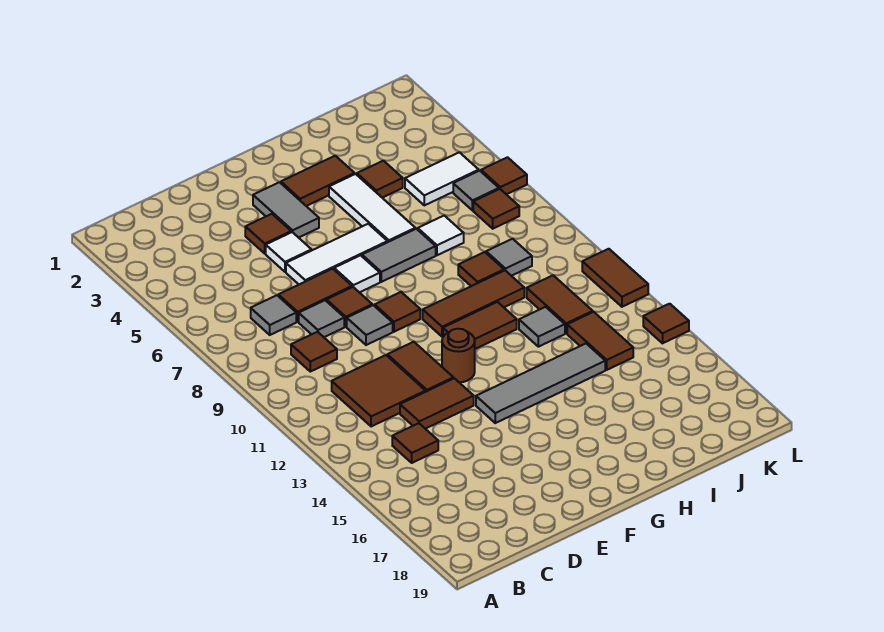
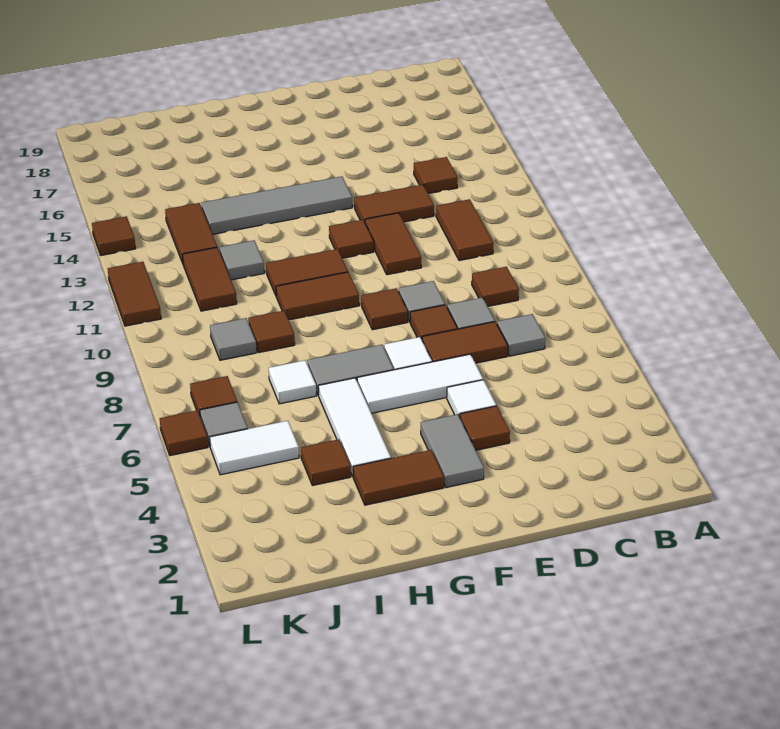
brown tile C11:D12 level 1 -> brown tile C11:C12 level 1
brown round brick F12 level 1 -> brown tile F12 level 1
brown tile G10:I10 level 1 -> brown tile G10:H10 level 1

